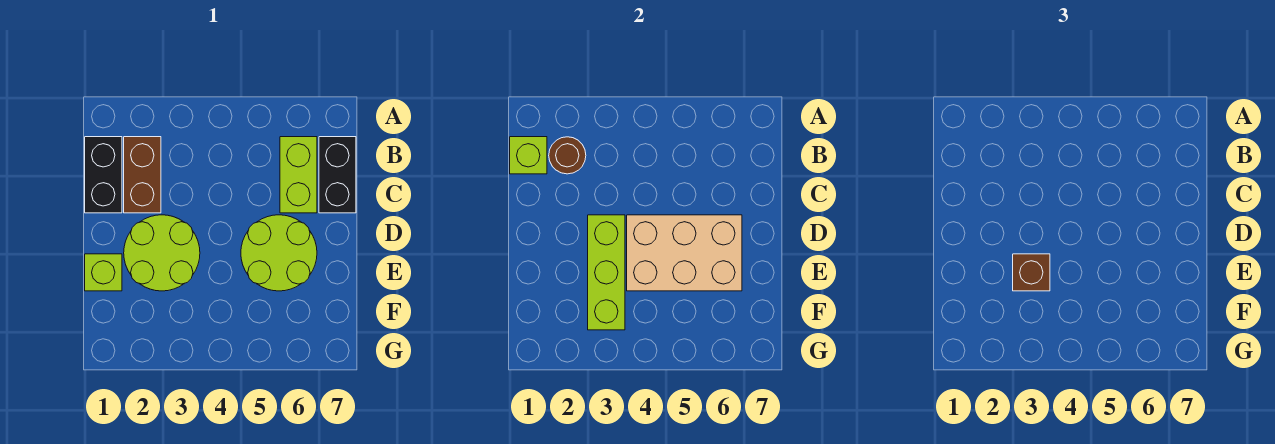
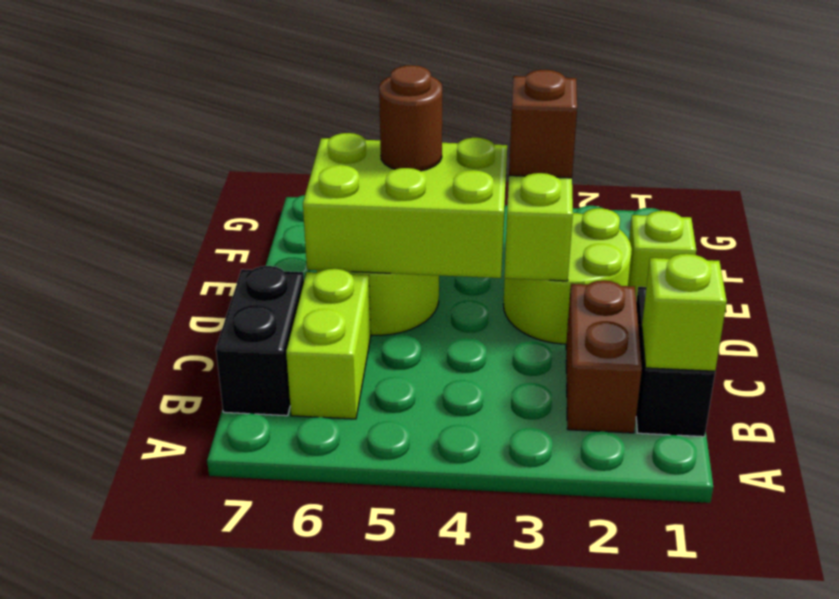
brown round brick B2 level 2 -> brown round brick E5 level 3
tan brick D4:E6 level 2 -> lime brick D4:E6 level 2

